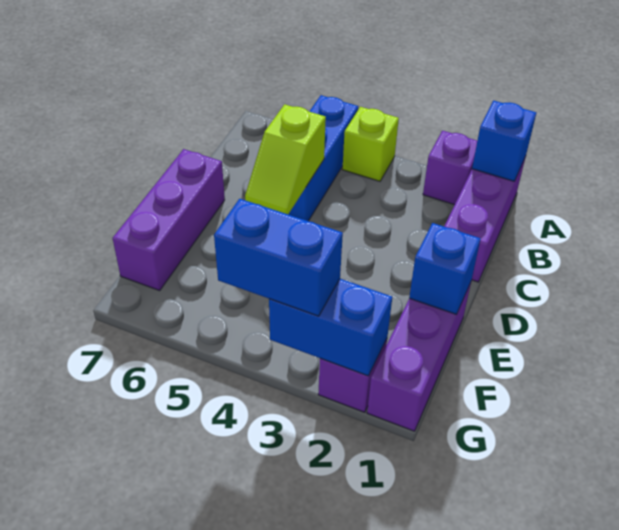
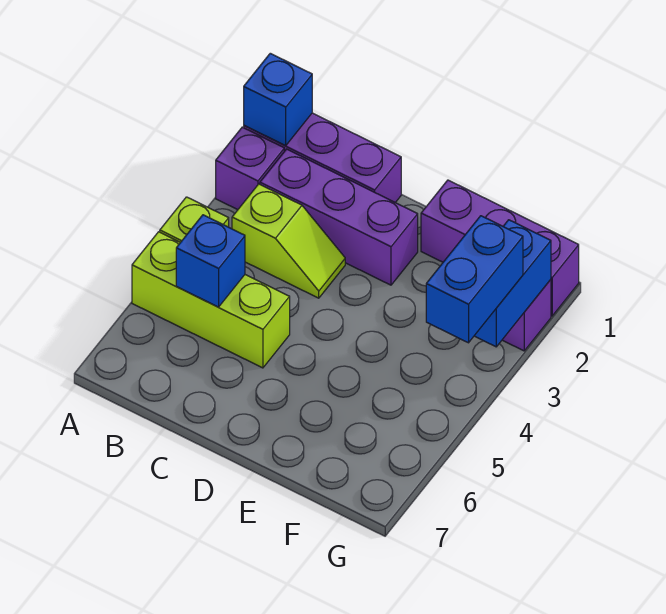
blue brick A5:C5 level 1 -> lime brick A5:C5 level 1
lime slope C5:D5 level 2 top C -> lime slope B3:C3 level 1 top B
purple brick D7:F7 level 1 -> purple brick B2:D2 level 1
blue brick E1 level 2 -> blue brick B5 level 2

